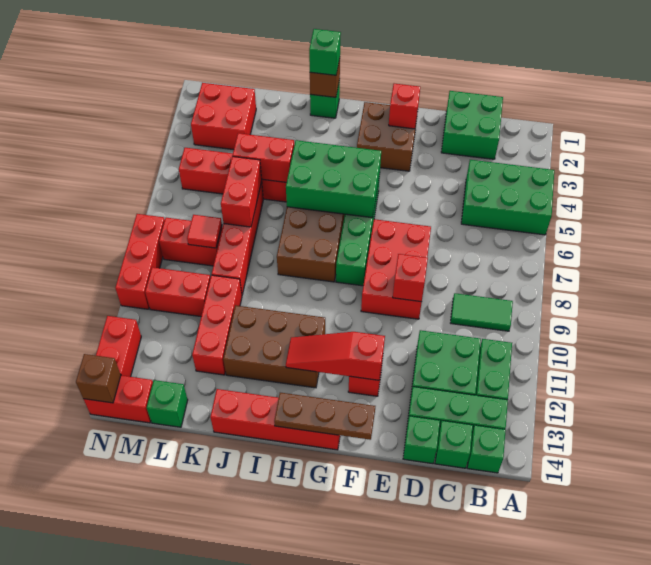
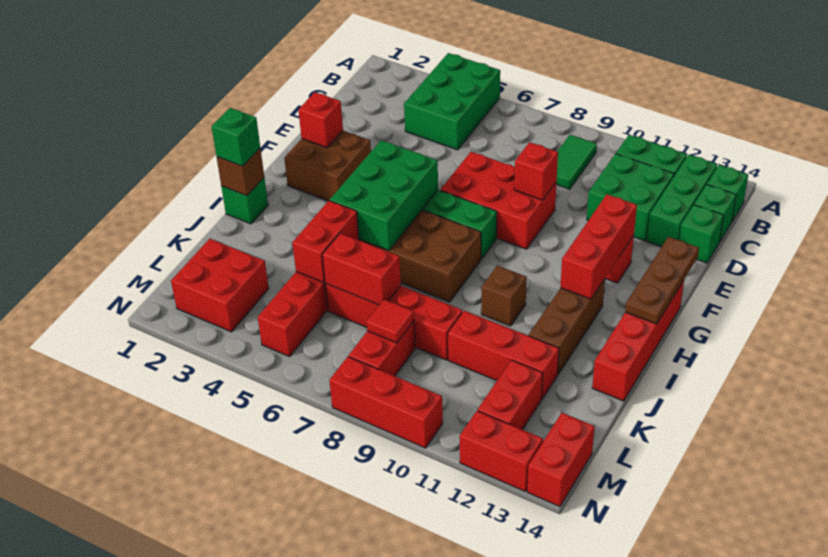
green brick C1:D2 level 1 -> none
red slope F12:H12 level 2 top F -> red brick F12:H12 level 2
brown brick H11:J12 level 1 -> brown brick H12:J12 level 1
red brick L10:M10 level 1 -> red brick L12:M12 level 1
green brick L14 level 1 -> none
brown brick N14 level 2 -> brown brick I10 level 1

